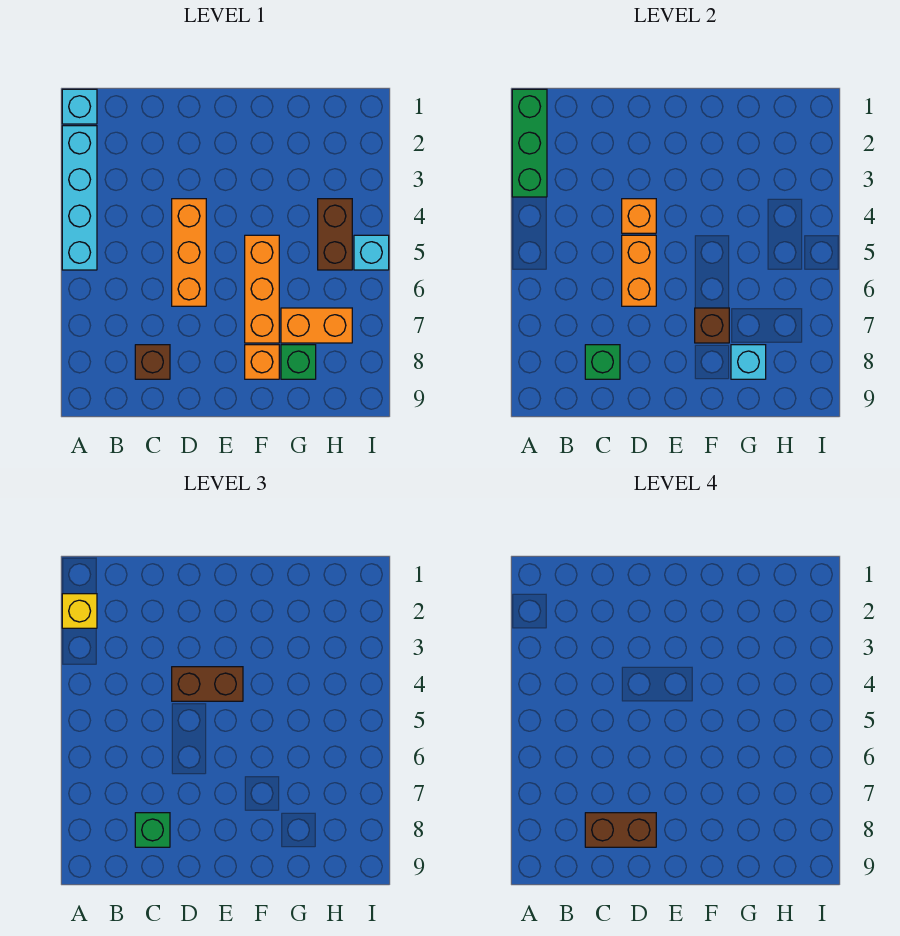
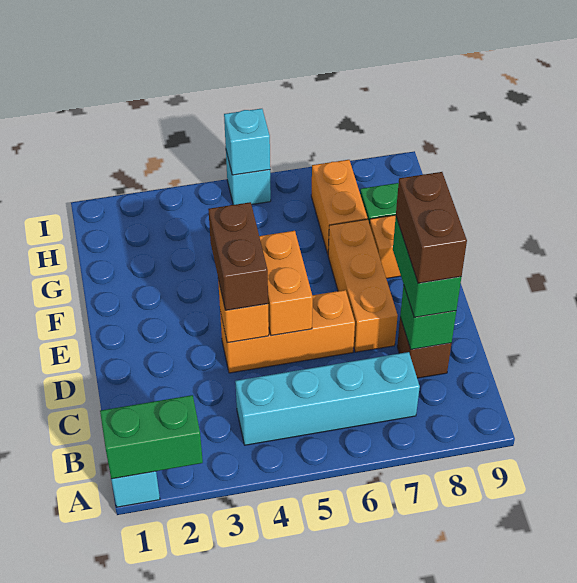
green brick A1:A3 level 2 -> green brick A1:A2 level 2
cyan brick A2:A5 level 1 -> cyan brick B4:B7 level 1
yellow brick A2 level 3 -> none
green brick C8 level 3 -> green brick C8:D8 level 3
orange brick D5:D6 level 2 -> orange brick D5:E5 level 2
orange brick F5:F7 level 1 -> orange brick D7:F7 level 1
brown brick F7 level 2 -> none
cyan brick G8 level 2 -> cyan brick I5 level 2
brown brick H4:H5 level 1 -> none

